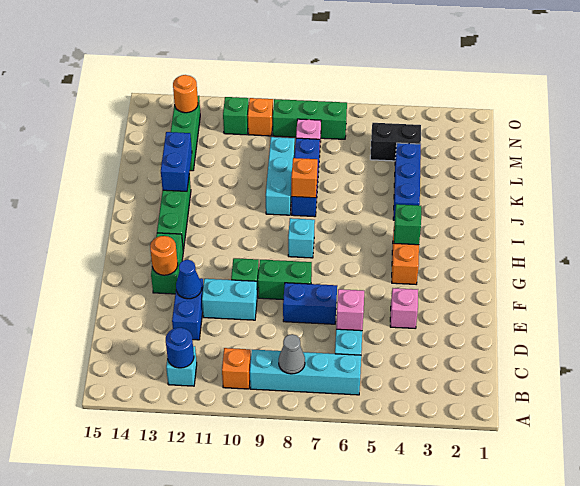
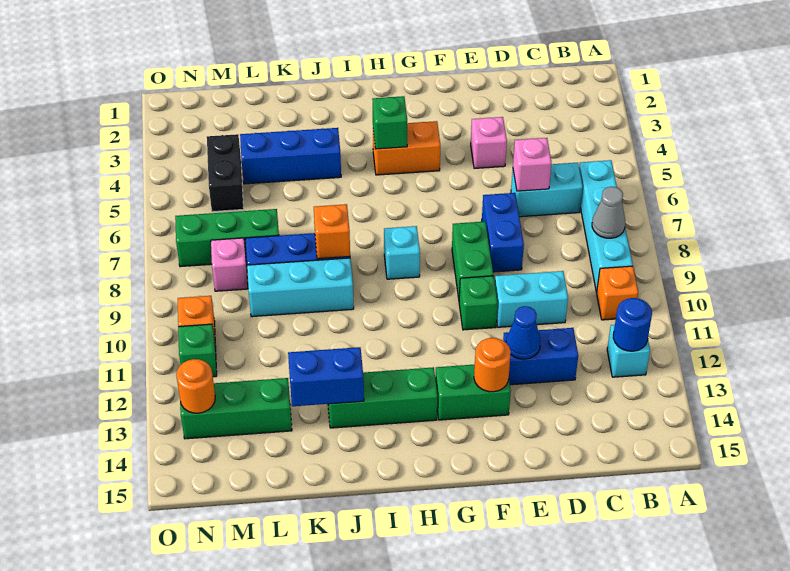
cyan brick E10:E11 level 1 -> cyan brick D10:E10 level 1
green brick N7:N9 level 1 -> green brick L7:N7 level 1

